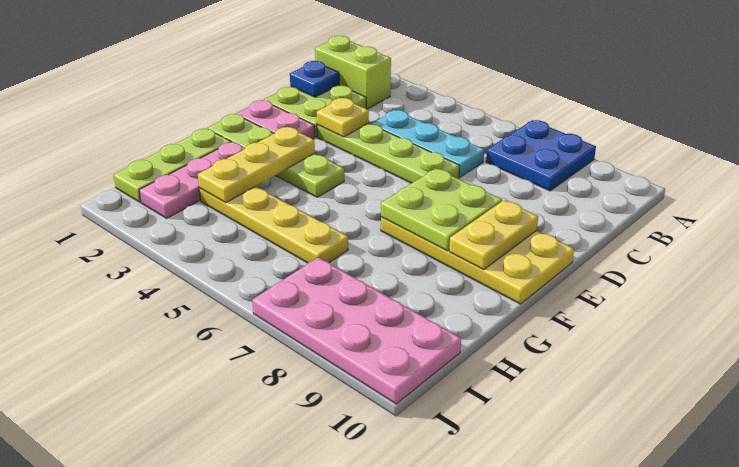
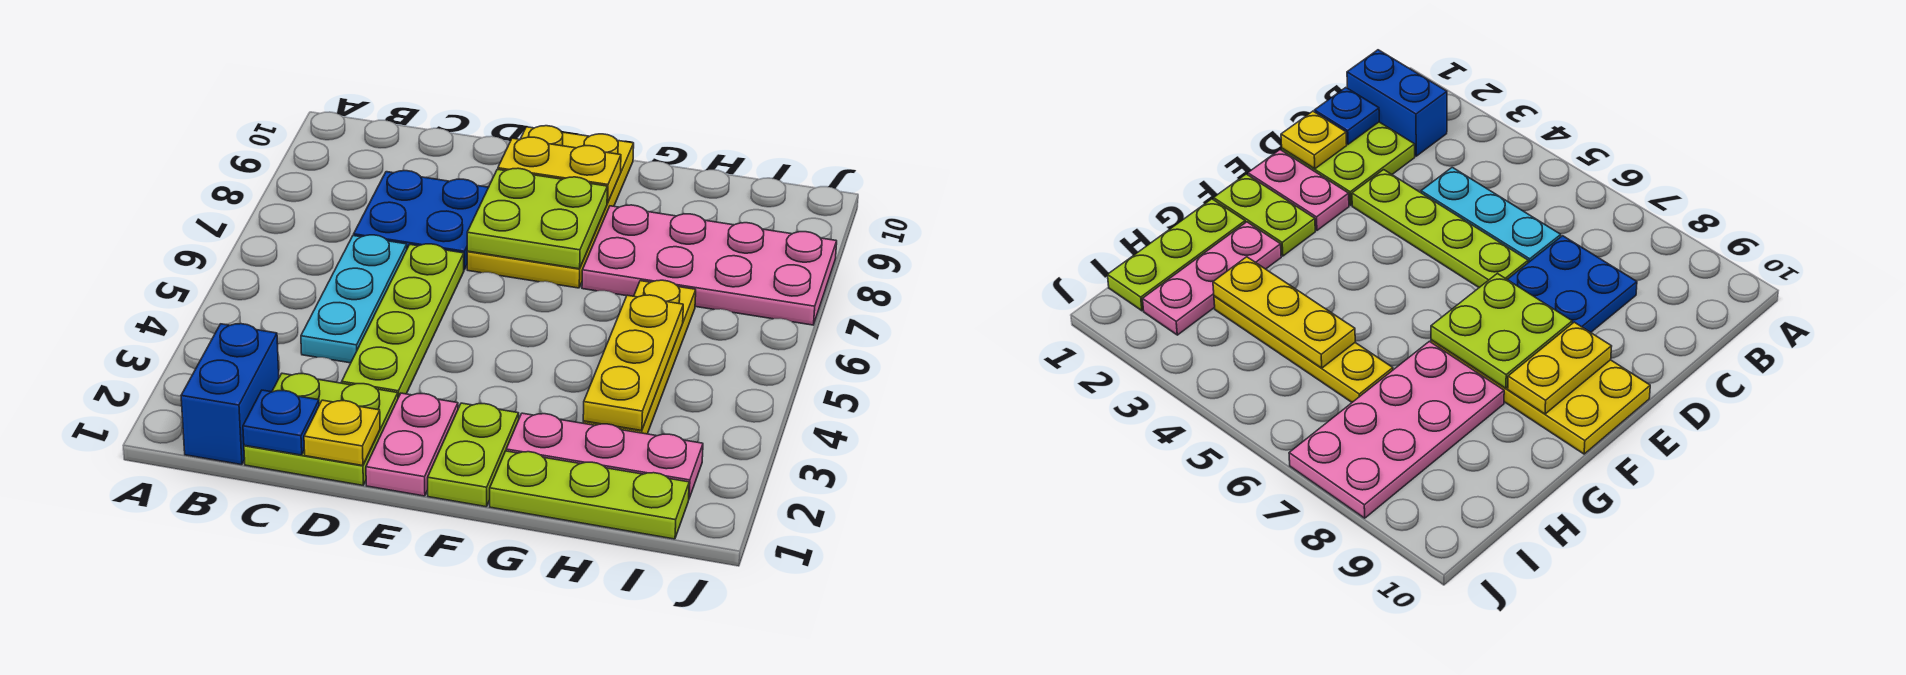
blue plate A7:B8 level 1 -> blue plate C7:D8 level 1
lime brick B1:B2 level 1 -> blue brick B1:B2 level 1
yellow plate D3 level 2 -> yellow plate D1 level 2
lime plate F1:F4 level 1 -> lime plate F1:F2 level 1
yellow plate F3:H3 level 2 -> yellow plate H3:H5 level 2
pink plate I7:J10 level 1 -> pink plate G7:J8 level 1

